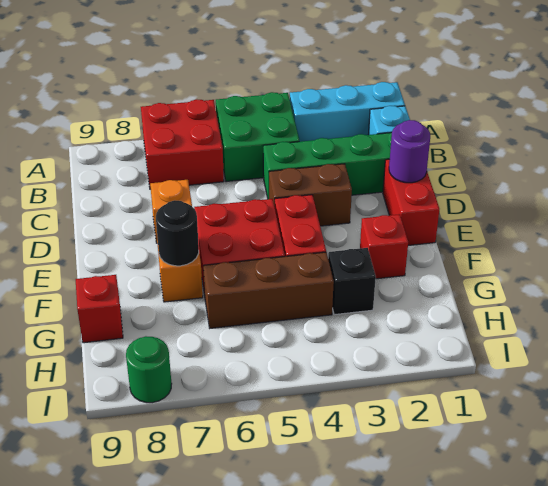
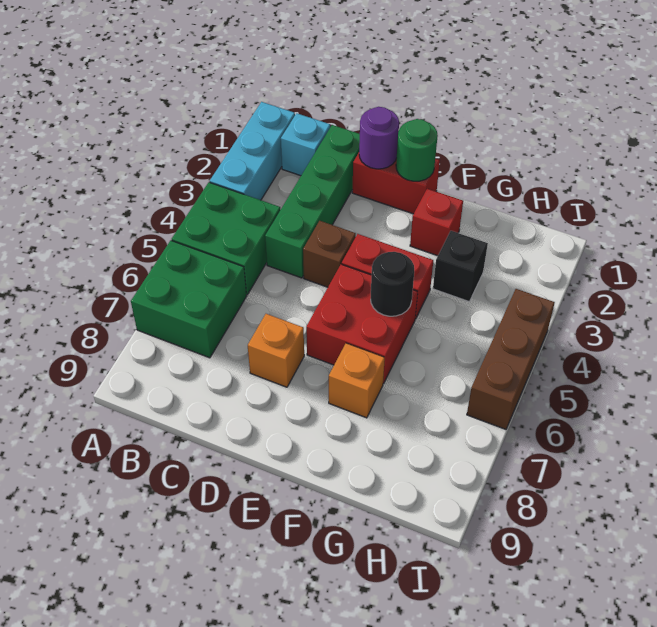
red brick A6:B7 level 1 -> green brick A6:B7 level 1
brown brick D3:D4 level 1 -> brown brick D4 level 1
black round brick F7 level 2 -> black round brick F5 level 2
brown brick G4:G6 level 1 -> brown brick I4:I6 level 1
red brick G9 level 1 -> none
green round brick I8 level 1 -> green round brick E1 level 2

